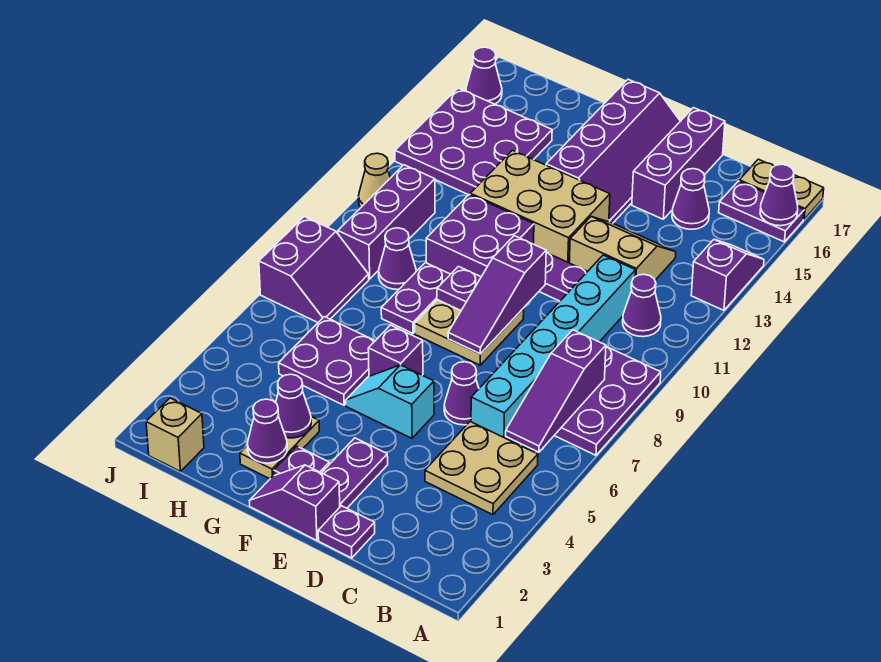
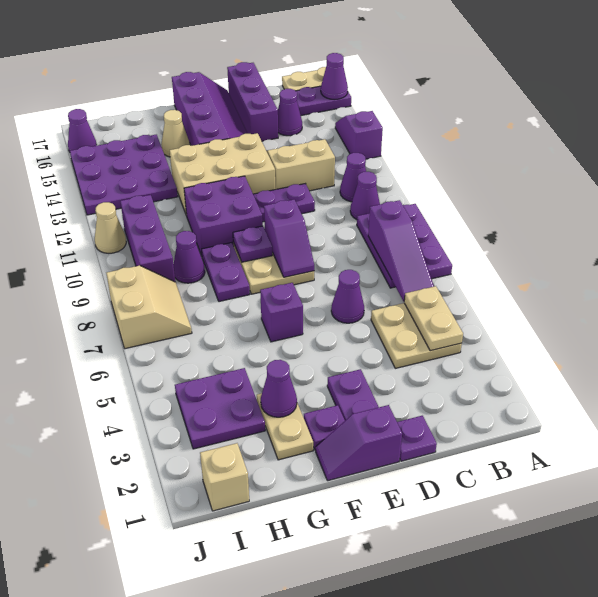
none -> tan plate B4:B5 level 2
cyan brick C6:C11 level 1 -> none
cyan slope E5:F5 level 1 top E -> none
purple slope E8:E10 level 2 top 10 -> purple slope E8:E9 level 2 top 9
purple cone G2 level 2 -> purple cone B10 level 1
purple plate G5:H6 level 1 -> purple plate H3:I4 level 1
none -> tan cone G15 level 1
purple slope I7:J8 level 1 top J -> tan slope I7:J8 level 1 top J

